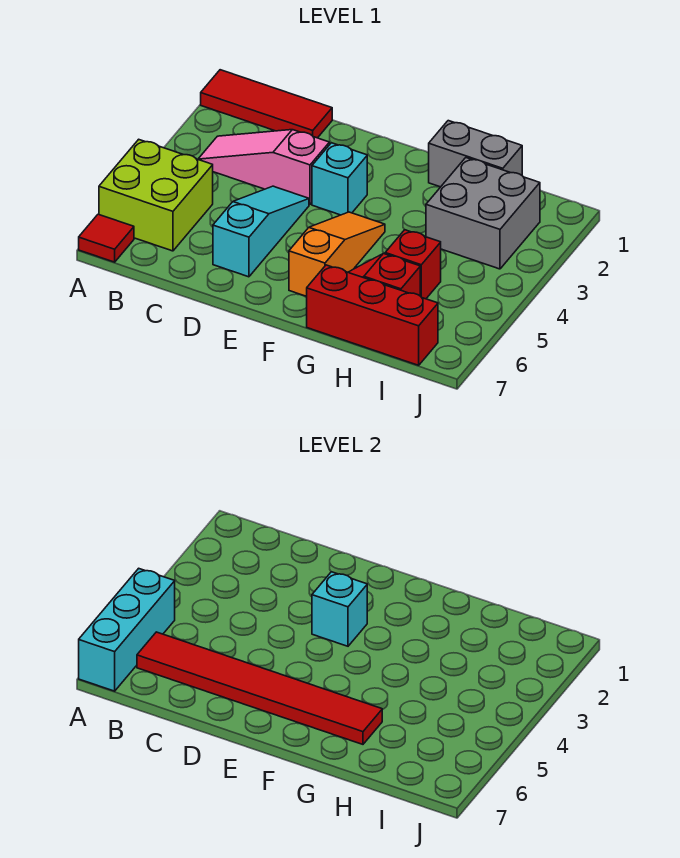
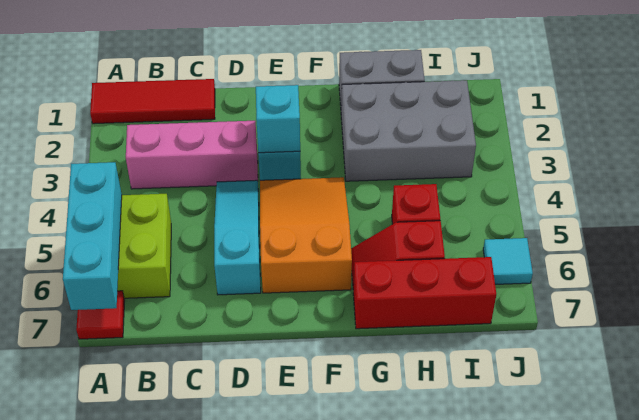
pink slope B3:D3 level 1 top D -> pink brick B3:D3 level 1
red tile B6:G6 level 2 -> none
orange slope F4:F6 level 1 top 6 -> orange slope E4:F6 level 1 top 6
grey brick H2:I3 level 1 -> grey brick G2:I3 level 1
none -> cyan tile J6 level 1

